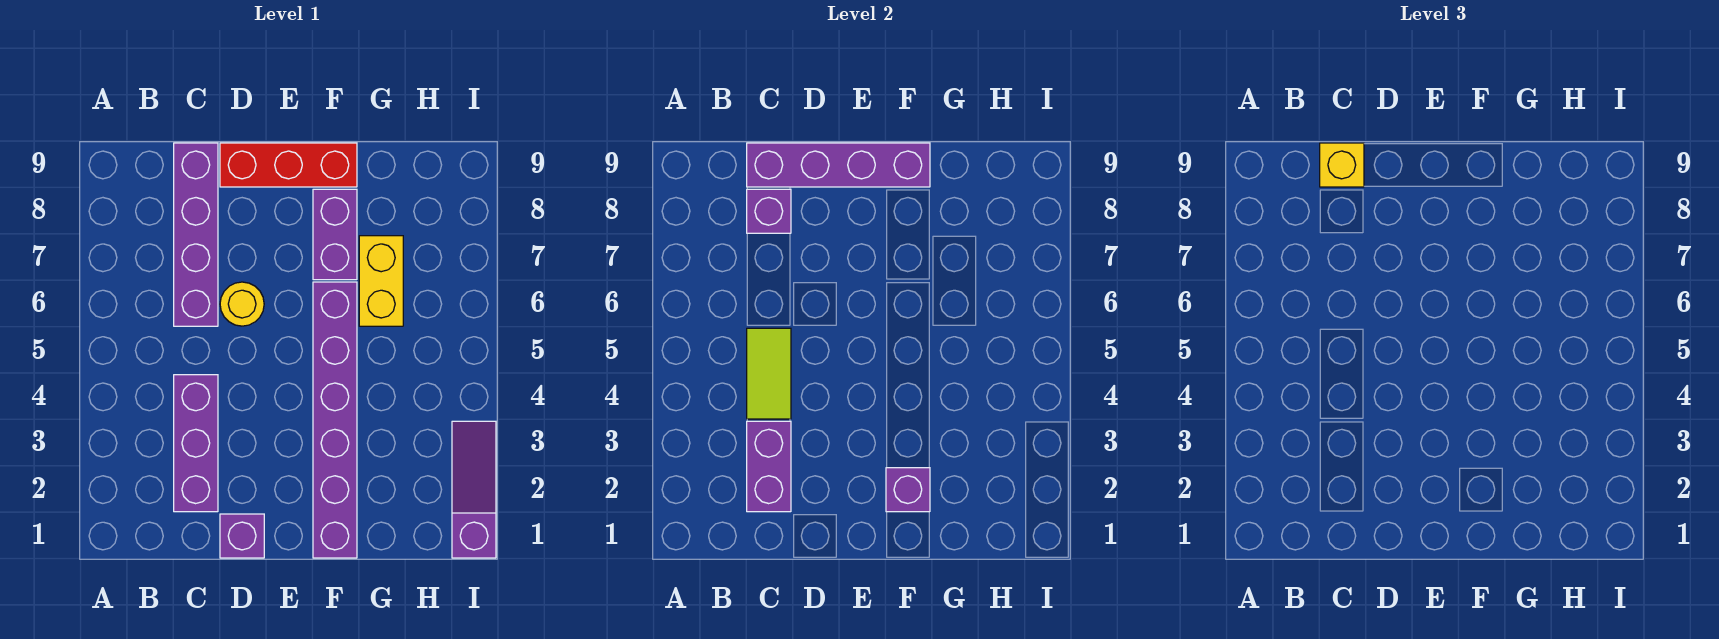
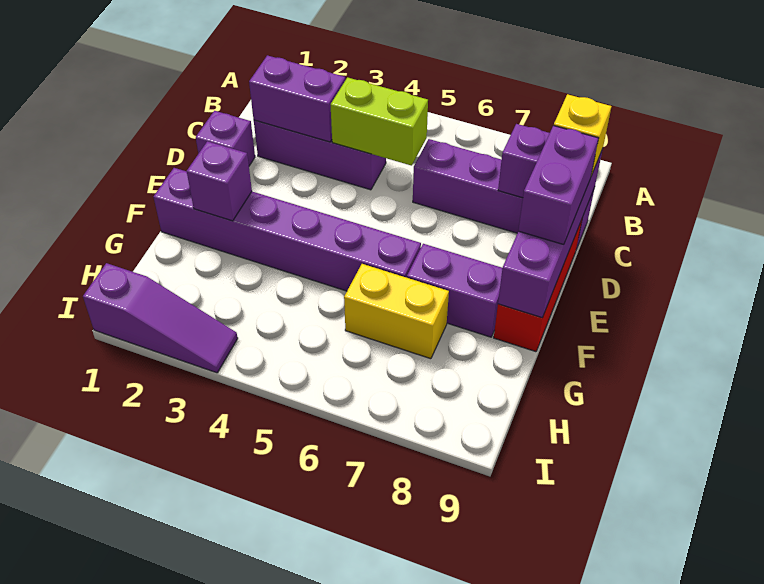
lime tile C4:C5 level 2 -> lime brick C4:C5 level 2
yellow round brick D6 level 1 -> none
none -> purple brick D9:E9 level 3

